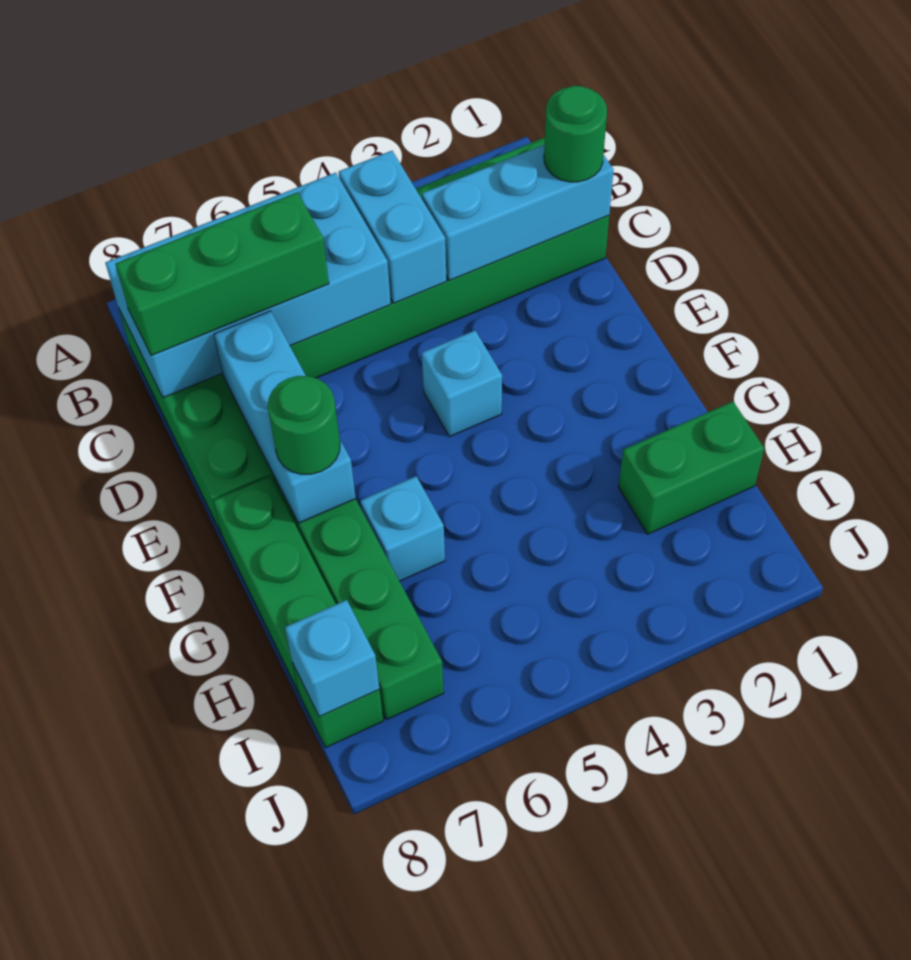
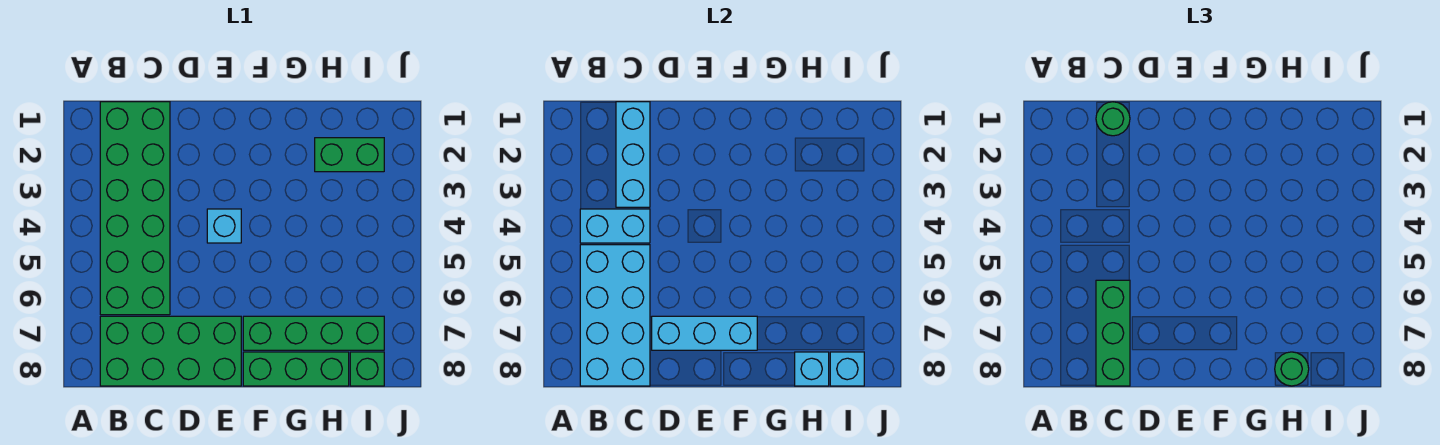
green round brick F7 level 3 -> green round brick H8 level 3
cyan brick G6 level 1 -> cyan brick H8 level 2
green brick H1:H2 level 1 -> green brick H2:I2 level 1

